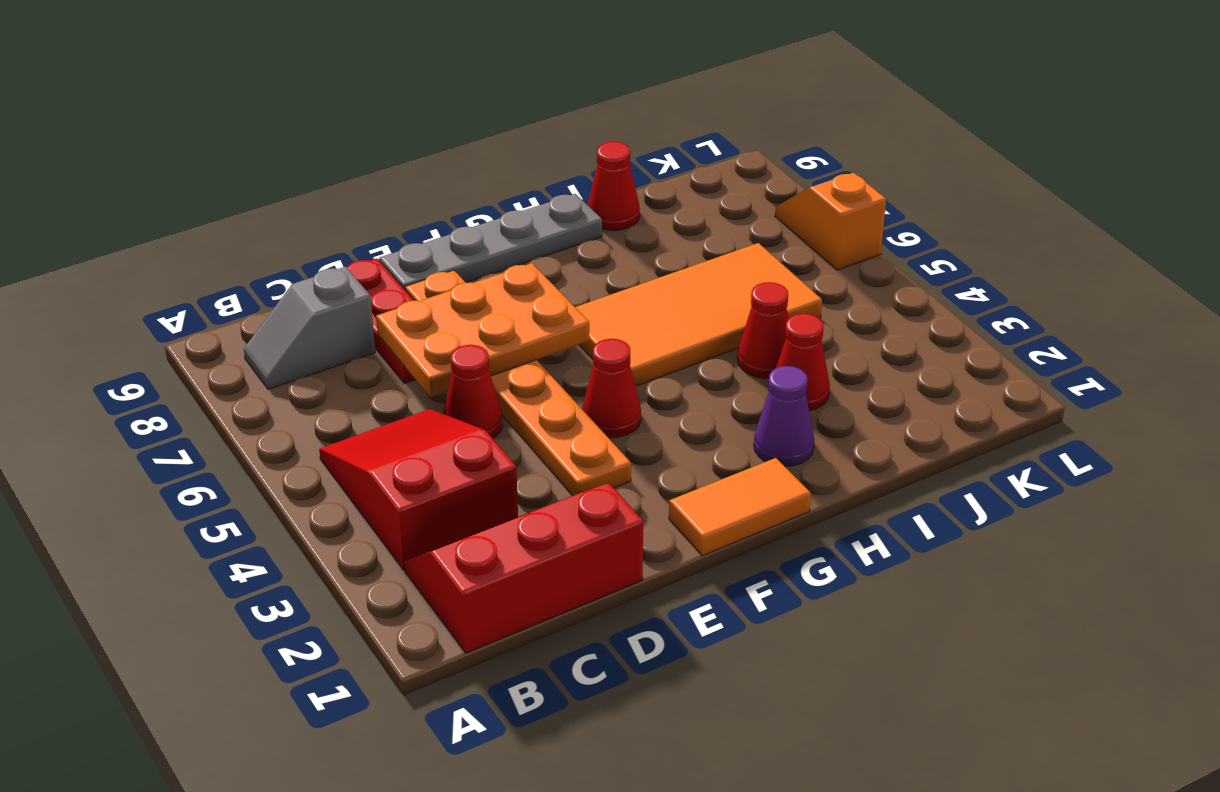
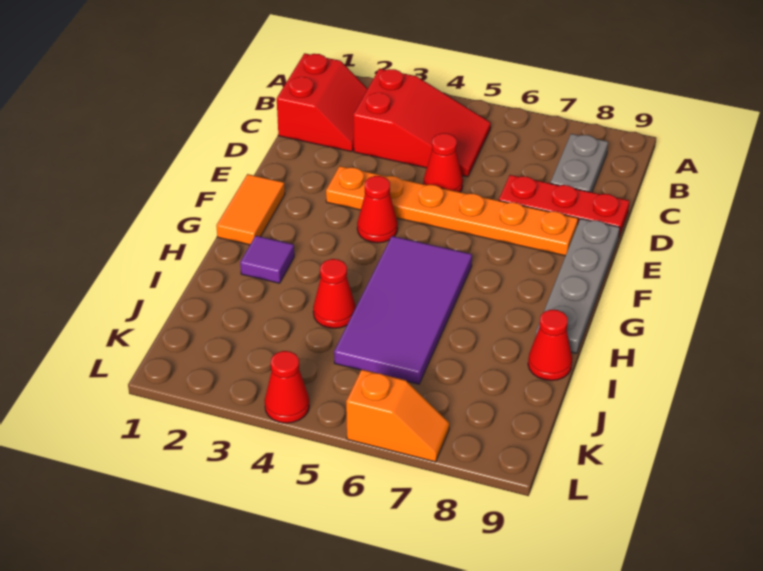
red slope B1:D2 level 1 top 1 -> red slope B1:C2 level 1 top 1
grey slope B8:C8 level 1 top C -> grey plate B8:C8 level 1
orange plate D6:F7 level 2 -> none
orange tile G5:J6 level 1 -> purple tile G5:J6 level 1
purple cone H2 level 1 -> purple tile H2 level 1
red cone I3 level 1 -> red cone L4 level 1

